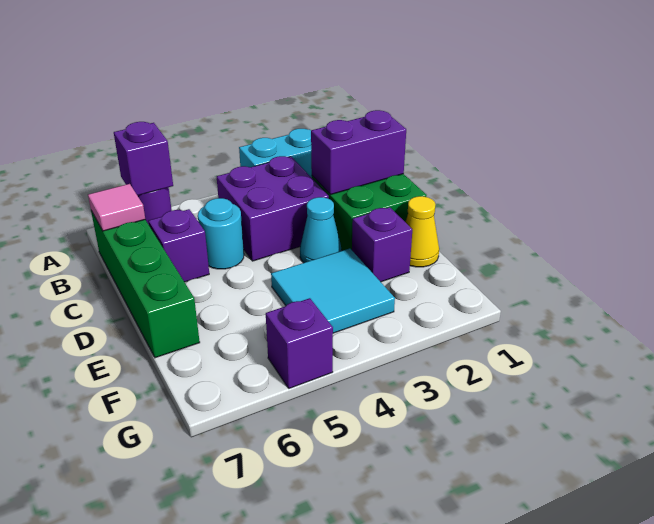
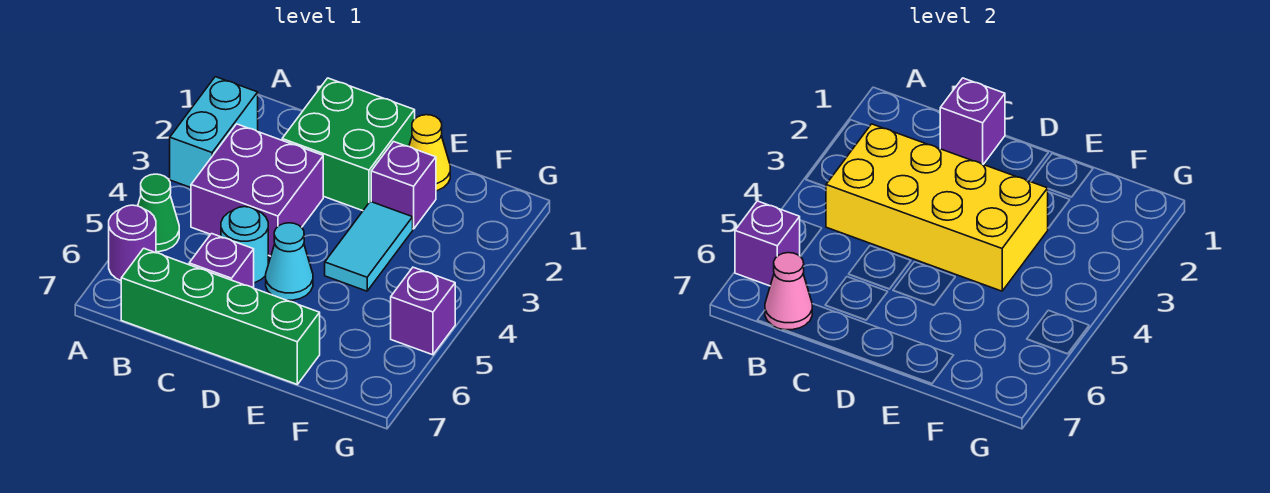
none -> green cone A5 level 1
none -> yellow brick B3:E4 level 2
pink tile B7 level 2 -> pink cone B7 level 2
purple brick C1:C2 level 2 -> purple brick C1 level 2
cyan cone D3 level 1 -> cyan cone D5 level 1
cyan tile E3:F4 level 1 -> cyan tile E3:E4 level 1

